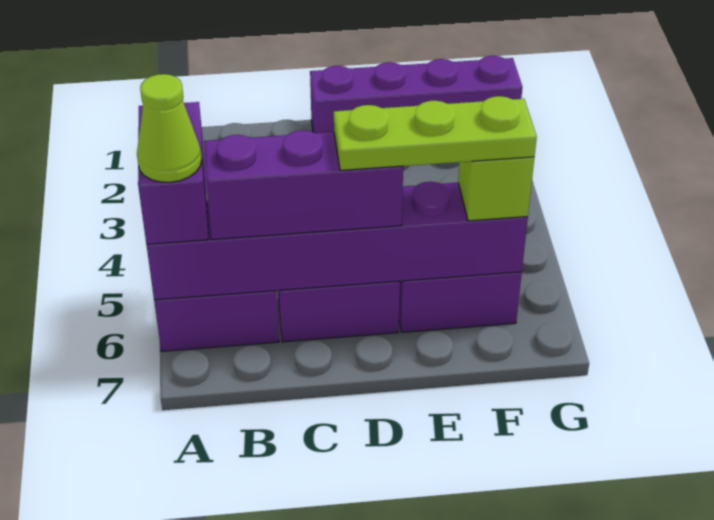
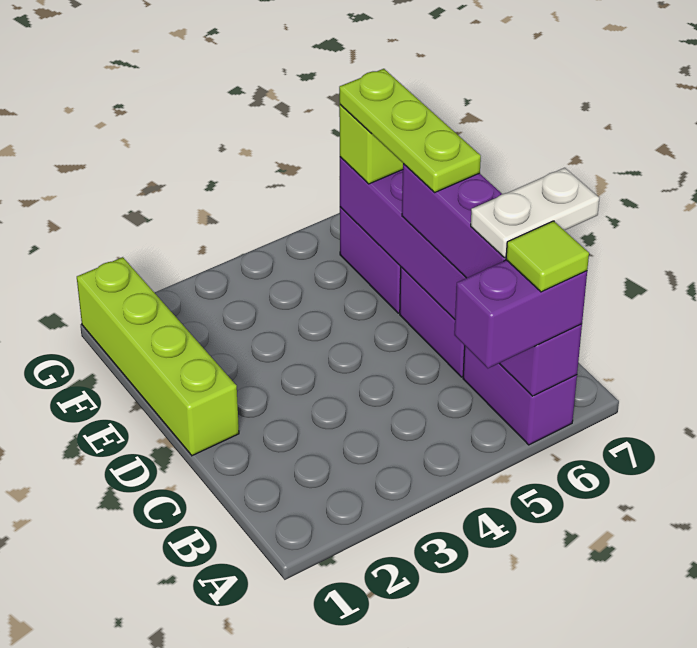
lime cone A6 level 4 -> lime tile A6 level 4
none -> white plate B6:B7 level 4
purple brick D1:G1 level 1 -> lime brick D1:G1 level 1

